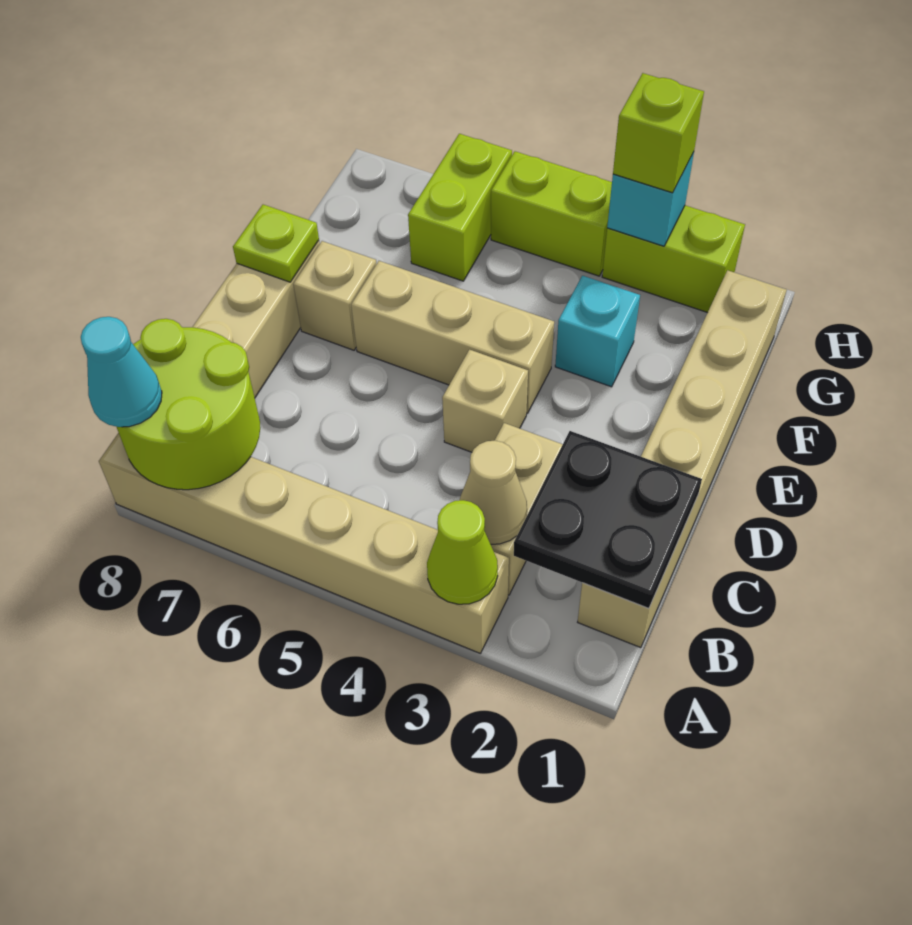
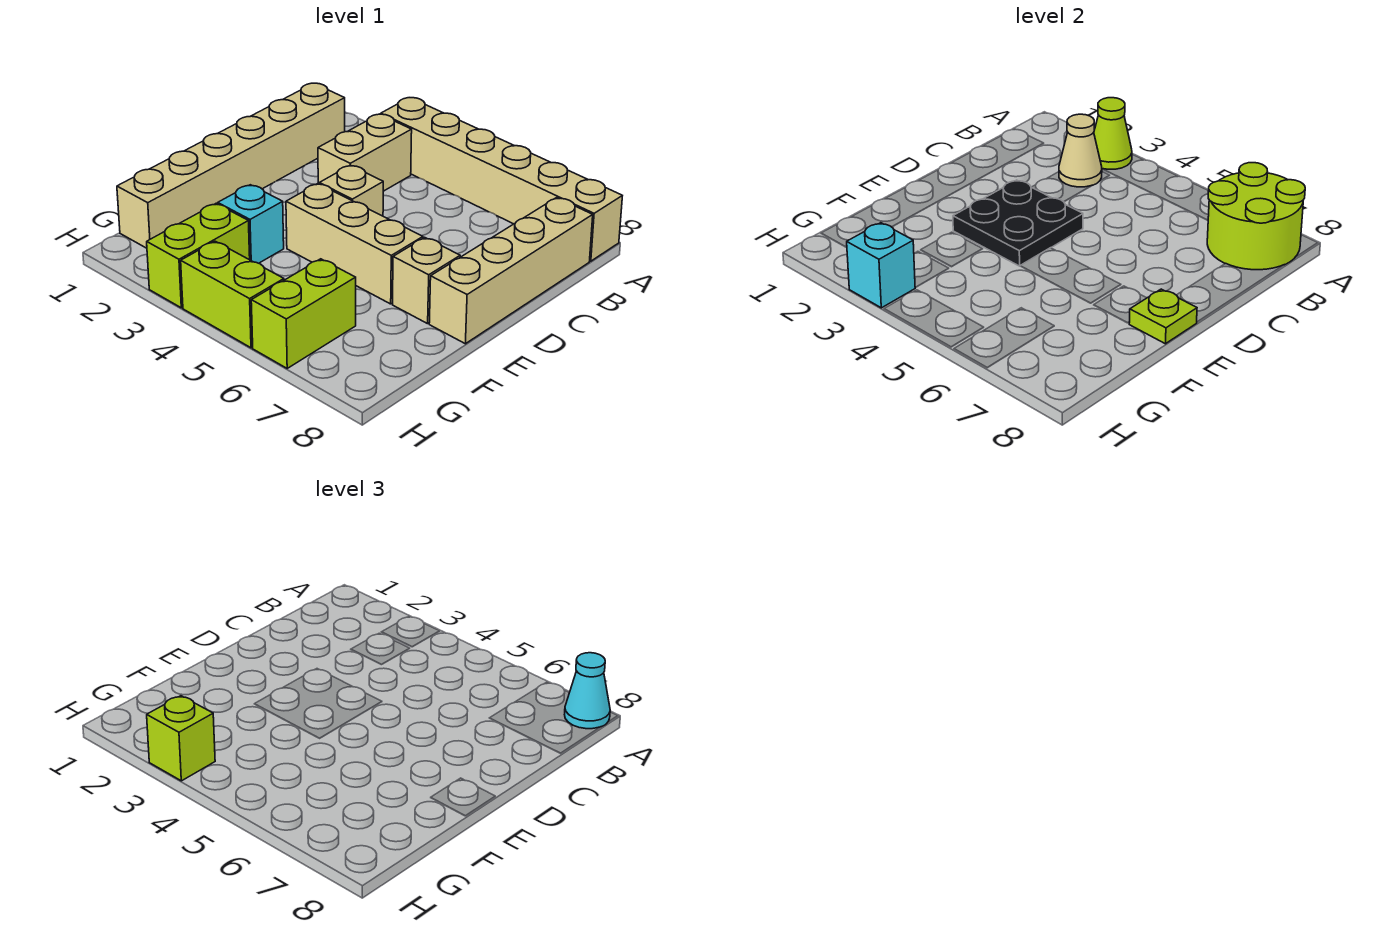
black plate B1:C2 level 2 -> black plate D3:E4 level 2
lime brick H2:H3 level 1 -> lime brick G3:H3 level 1

